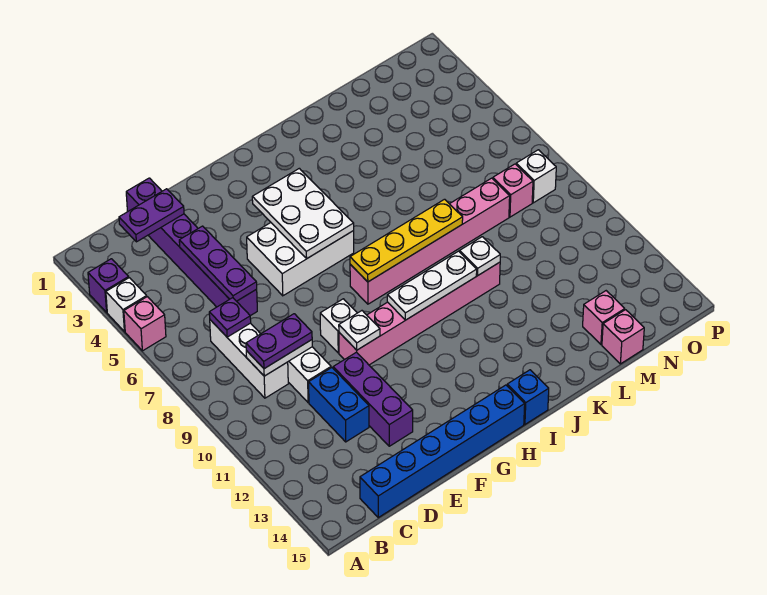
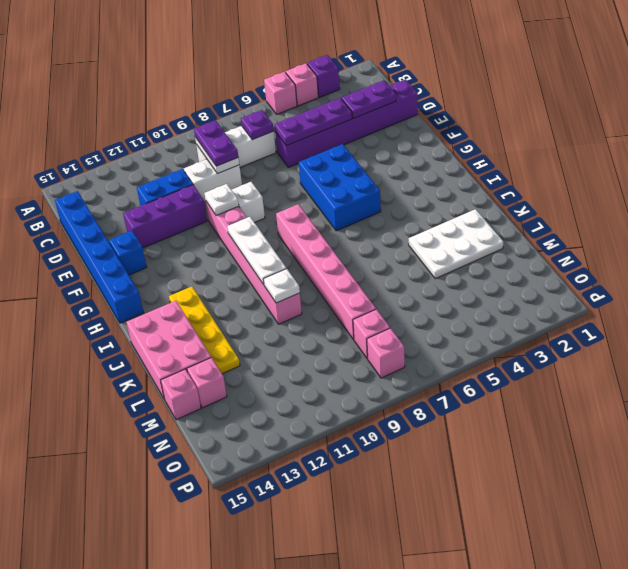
white brick A4 level 1 -> pink brick A4 level 1
purple plate C2:D2 level 2 -> purple plate D2:D3 level 2
white brick F5:H6 level 1 -> blue brick F5:H6 level 1
white plate G4:H6 level 2 -> white plate K2:L4 level 1
yellow plate H8:K8 level 2 -> yellow plate I13:L13 level 1
blue brick I15 level 1 -> blue brick F14 level 1
none -> pink brick J14:L15 level 1
white brick O8 level 1 -> pink brick O8 level 1

